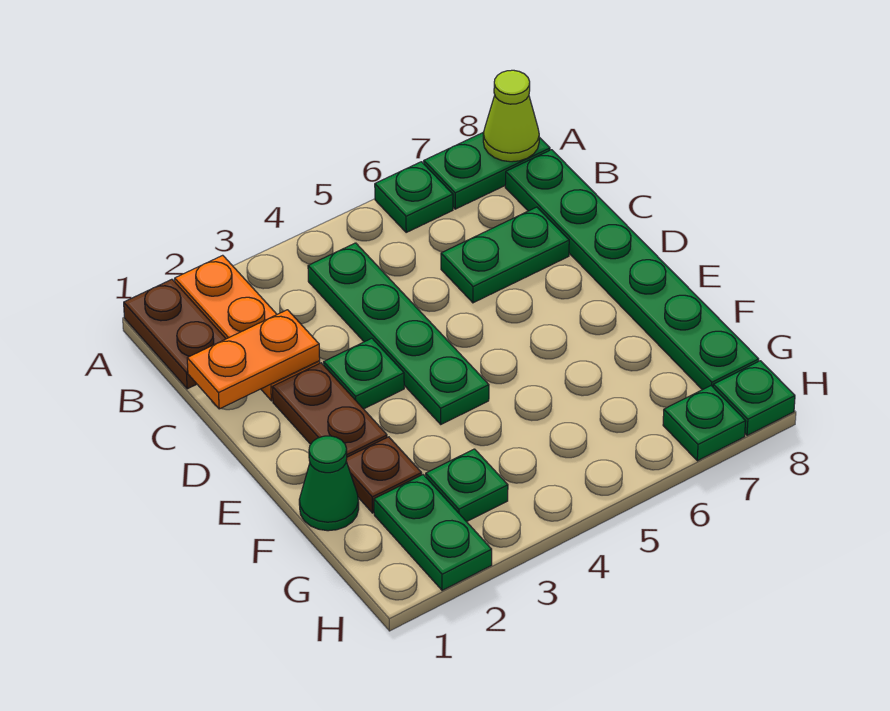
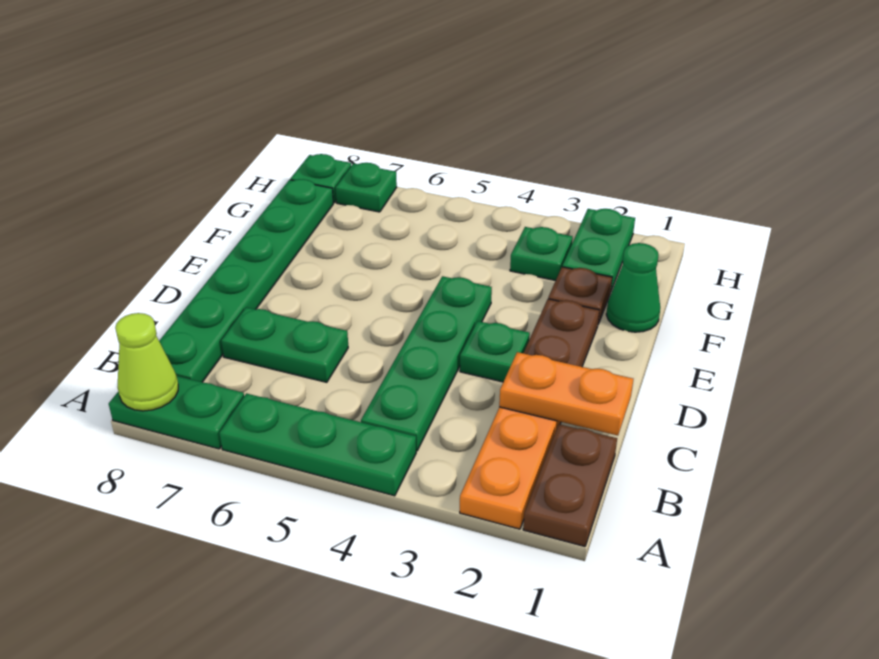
green plate A6 level 1 -> green plate A4:A6 level 1

